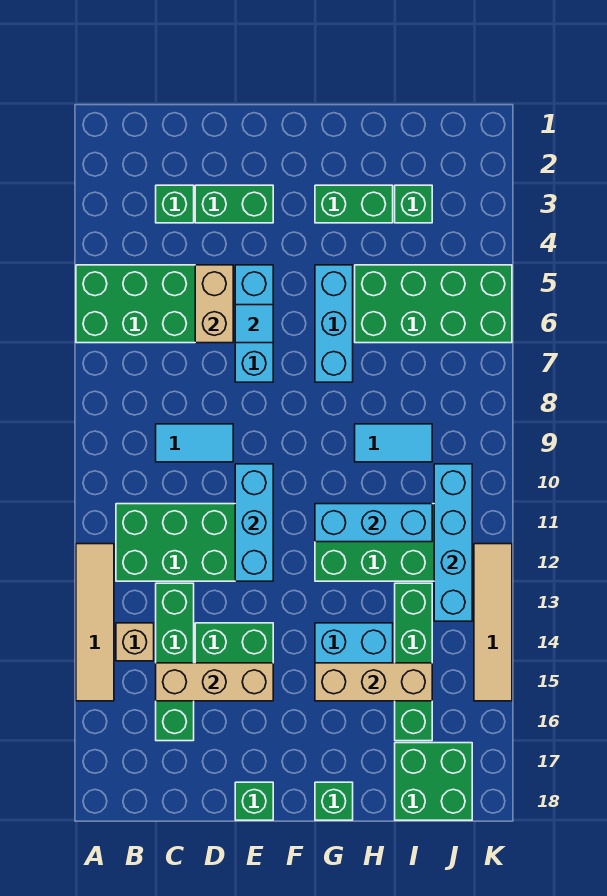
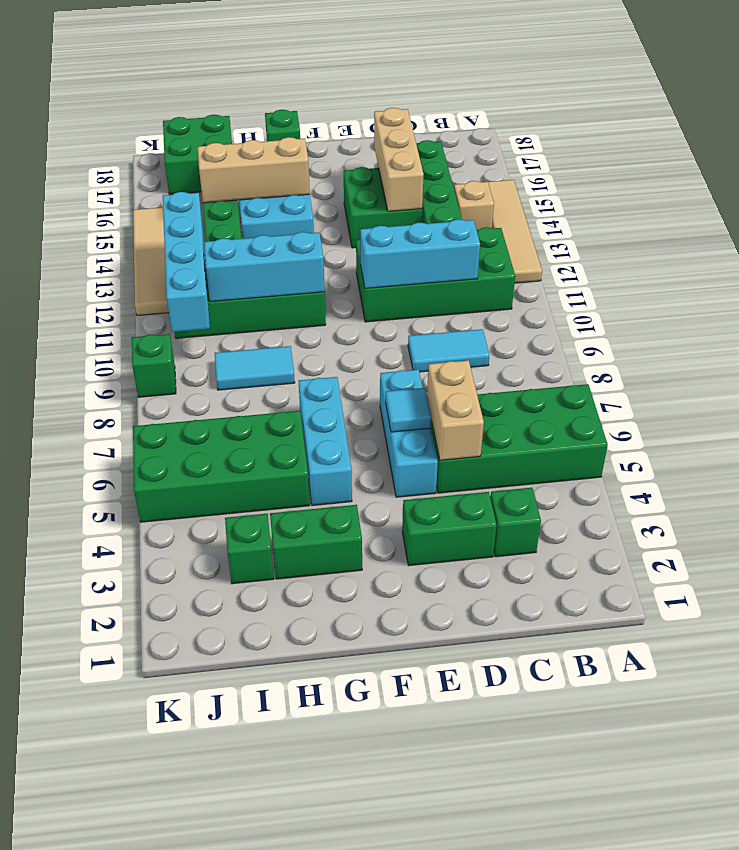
tan brick C15:E15 level 2 -> tan brick D14:D16 level 2
cyan brick E10:E12 level 2 -> cyan brick C11:E11 level 2
green brick E18 level 1 -> green brick K9 level 1

